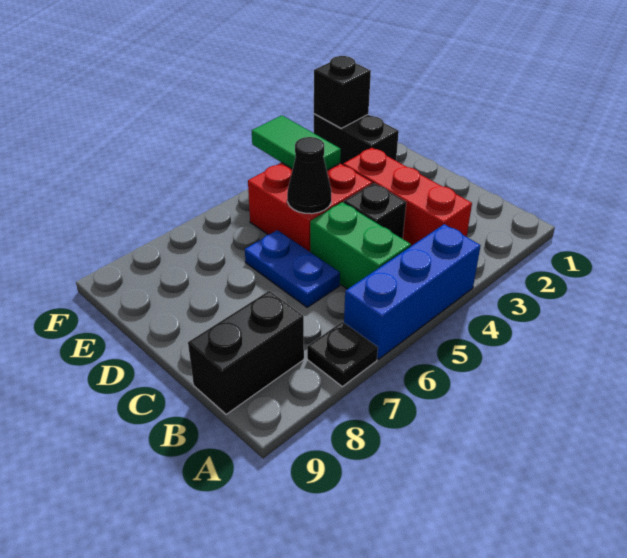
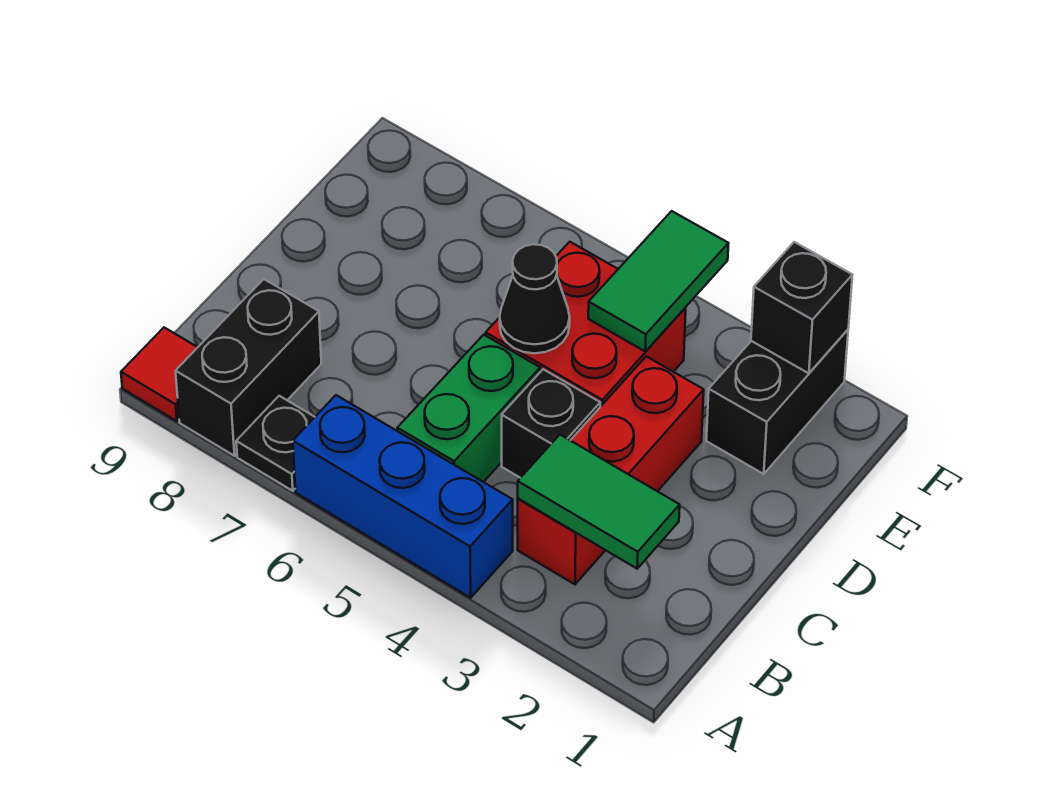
none -> red tile A9 level 1
none -> green tile B2:B3 level 2
black brick B8:B9 level 1 -> black brick A8:B8 level 1
blue plate C6:D6 level 1 -> none

